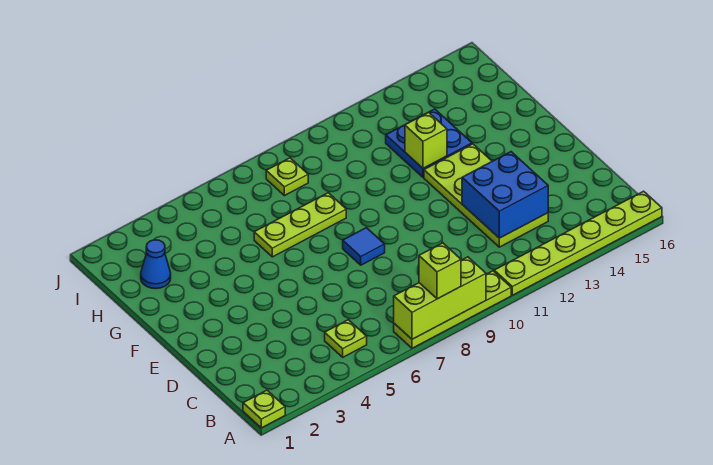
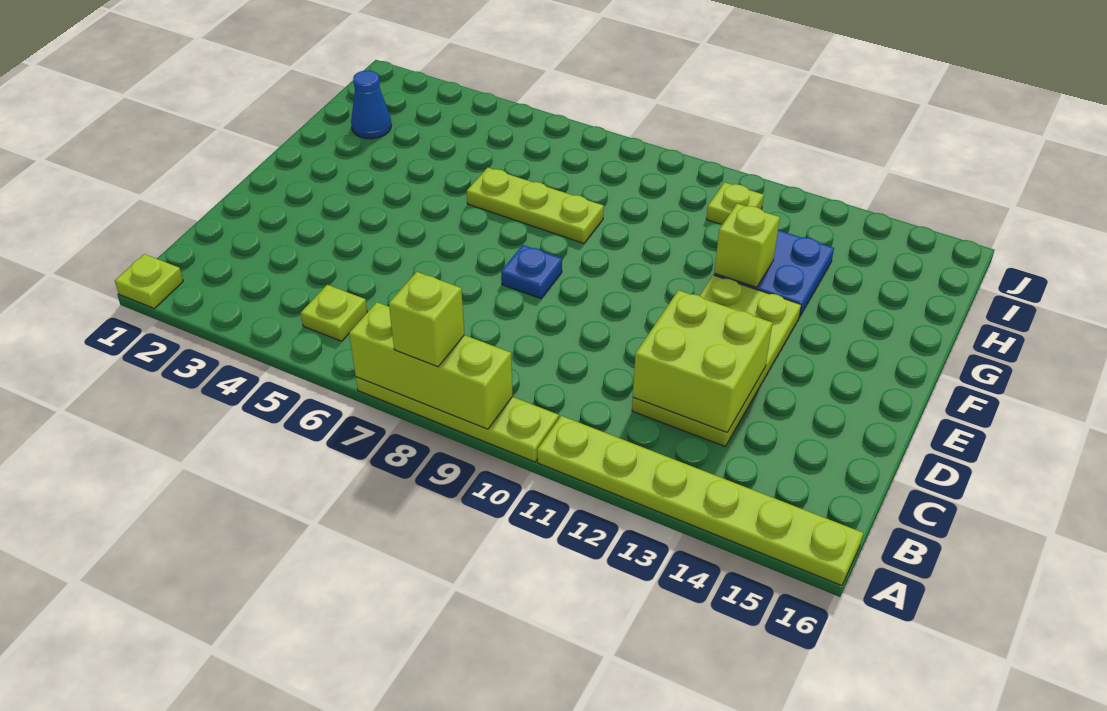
blue brick C12:D13 level 2 -> lime brick C12:D13 level 2
blue tile E8 level 1 -> blue plate E8 level 1
lime plate I8 level 1 -> lime plate I11 level 1

